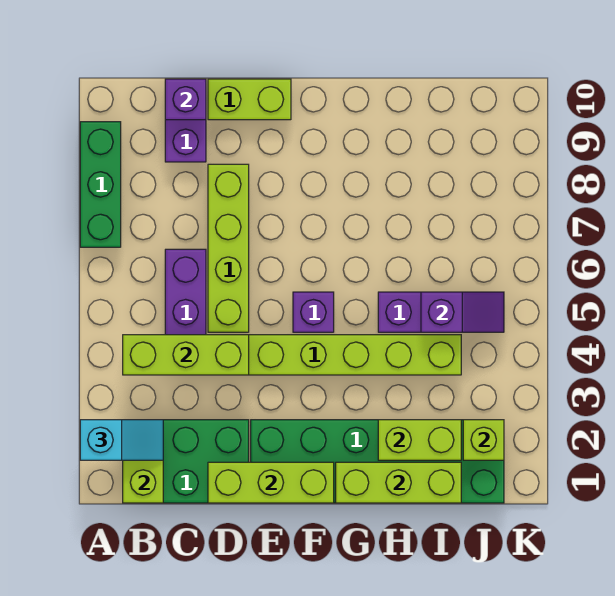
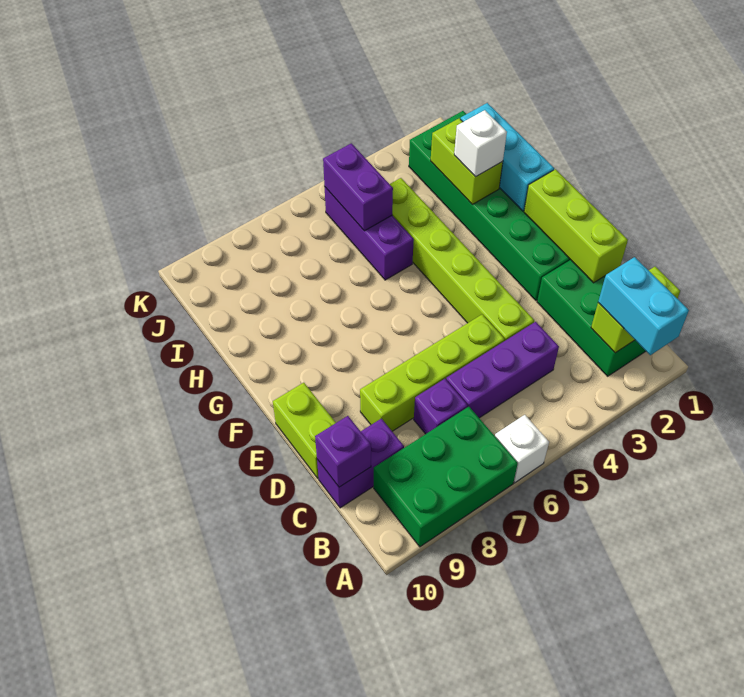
cyan slope A2:B2 level 3 top A -> cyan brick A2:B2 level 3
none -> white brick A6 level 1
green brick A7:A9 level 1 -> green brick A7:B9 level 1
lime brick B4:D4 level 2 -> none
purple brick F5 level 1 -> purple brick C7 level 1
lime brick G1:I1 level 2 -> cyan brick G1:I1 level 2
none -> white brick H2 level 3
purple slope I5:J5 level 2 top I -> purple brick I5:J5 level 2
lime brick J2 level 2 -> none

